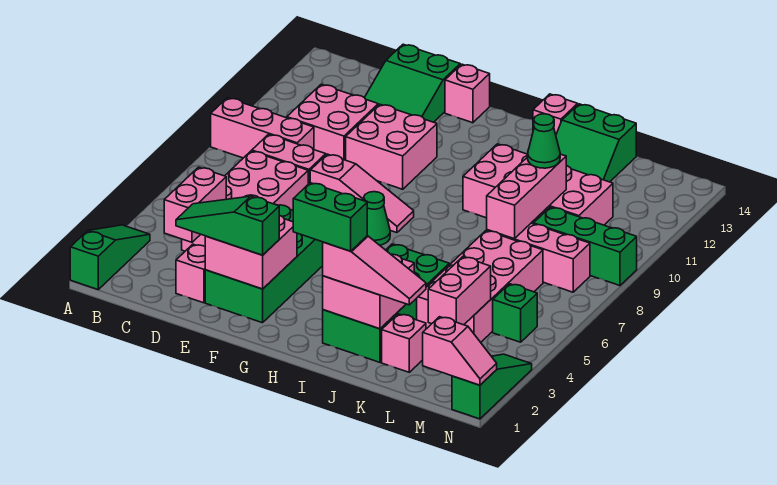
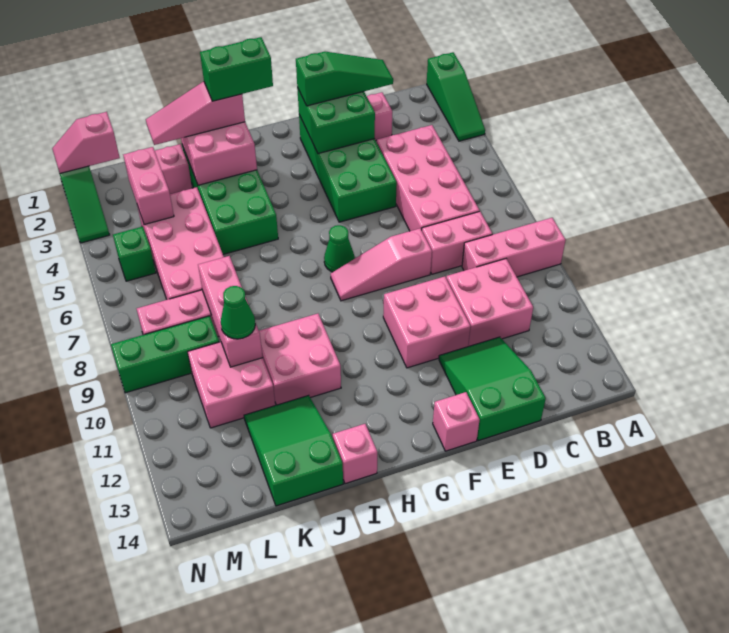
pink brick C3:C4 level 2 -> none
pink brick E2:F3 level 2 -> green brick E2:F3 level 2
green slope J13:K14 level 1 top 14 -> green slope J12:K14 level 1 top 14

